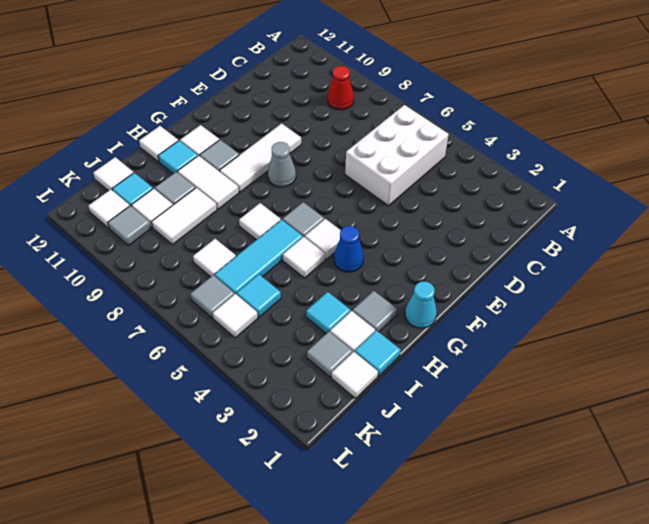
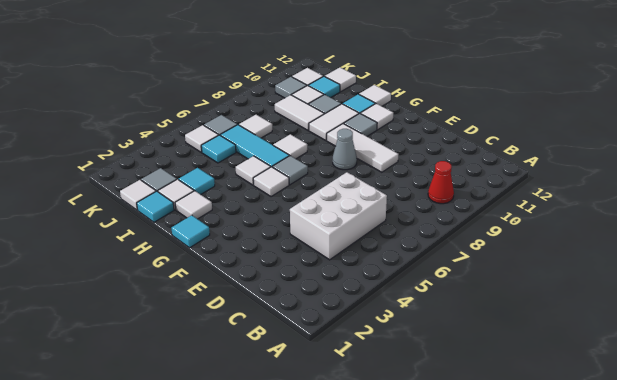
white brick B5:D6 level 1 -> white brick C4:D6 level 1
cyan cone G1 level 1 -> cyan tile G1 level 1
blue cone G4 level 1 -> none
grey tile H2 level 1 -> white tile H2 level 1

